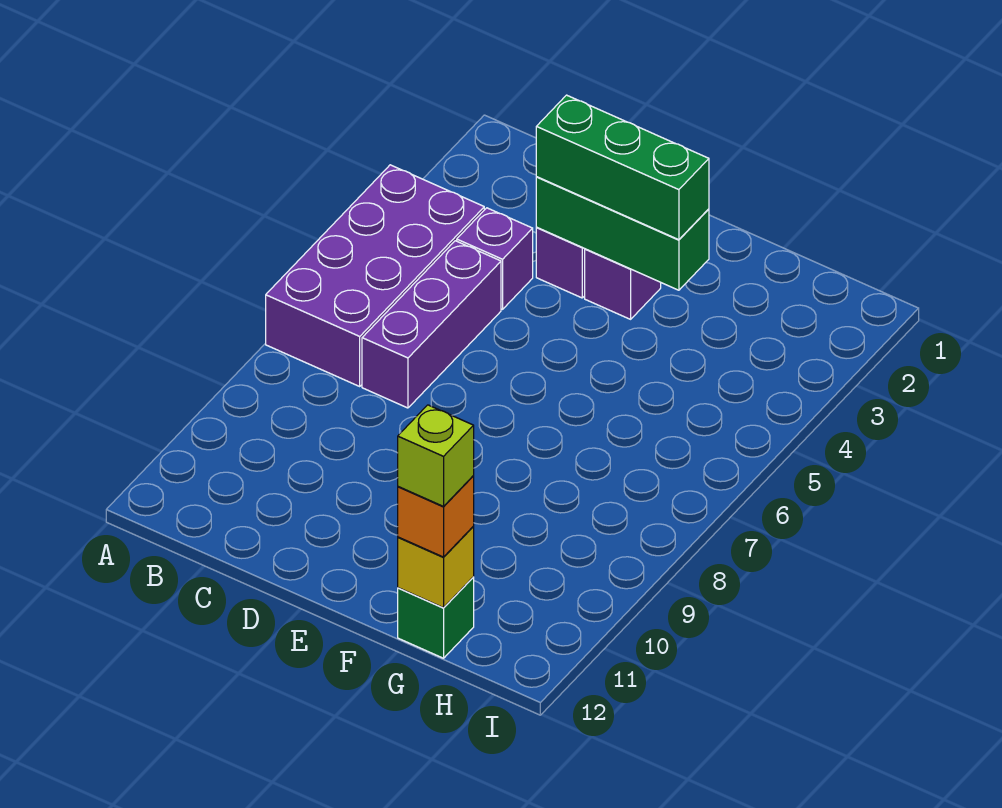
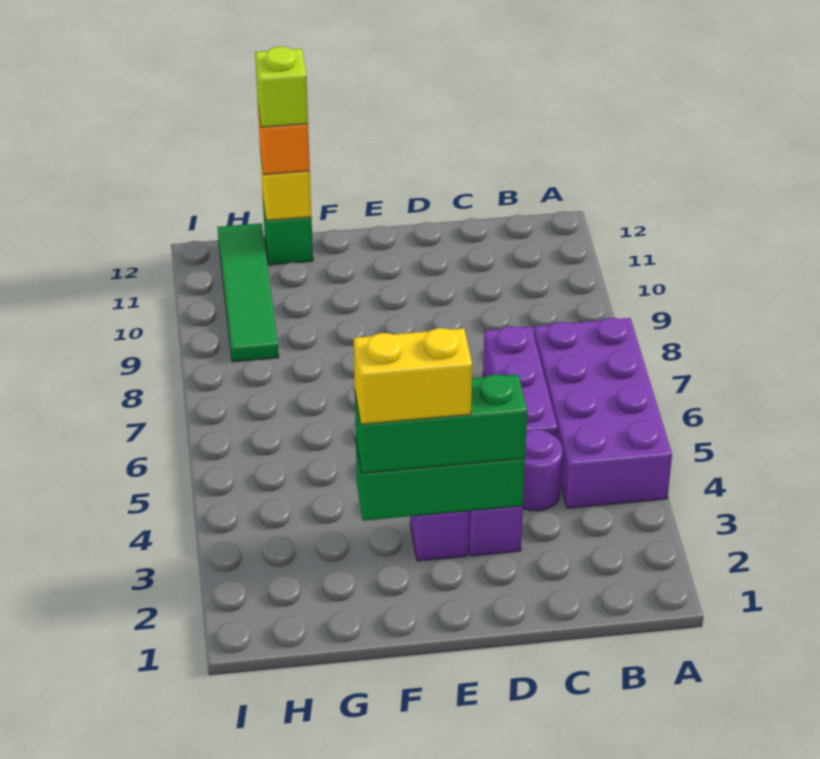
purple brick C4 level 1 -> purple round brick C4 level 1
none -> yellow brick E3:F3 level 4
none -> green tile H9:H12 level 1

